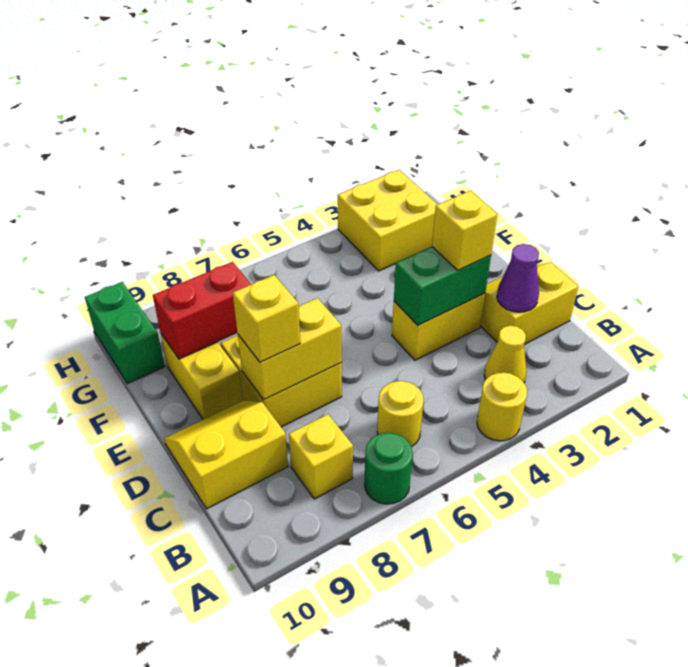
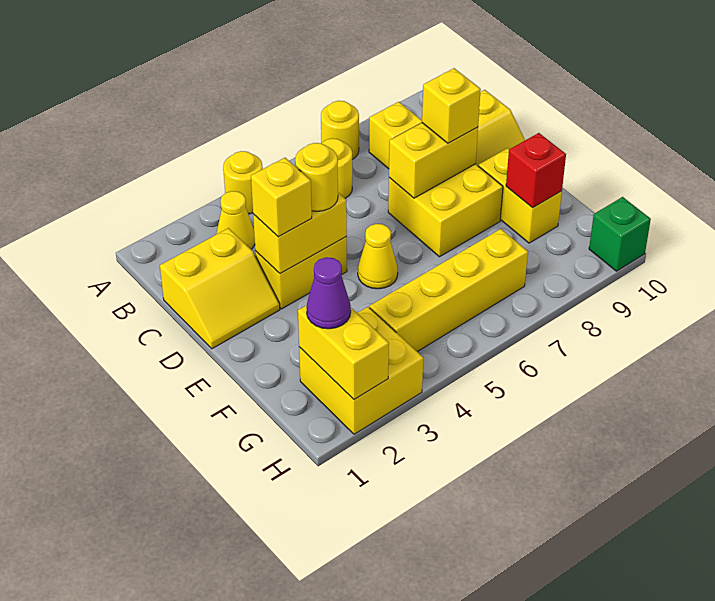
green round brick A7 level 1 -> yellow round brick A7 level 1
purple cone C2 level 2 -> purple cone G2 level 3
green brick D3:D4 level 2 -> yellow brick D3:D4 level 2
none -> yellow round brick D4 level 3
none -> yellow cone E5 level 1
red brick F8:F9 level 2 -> red brick F9 level 2
none -> yellow brick G2:H2 level 2
none -> yellow brick G4:G7 level 1
green brick G10:H10 level 1 -> green brick H10 level 1

